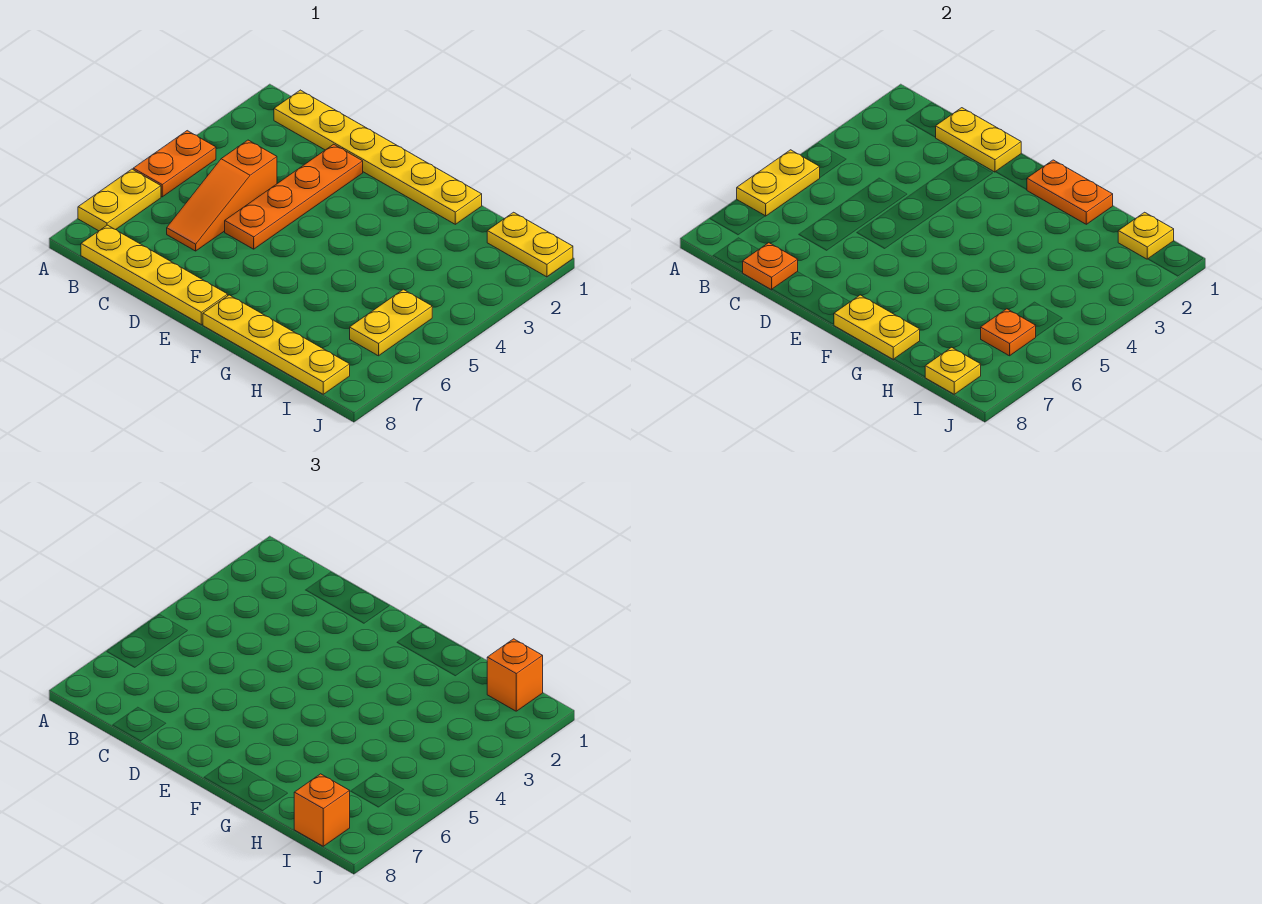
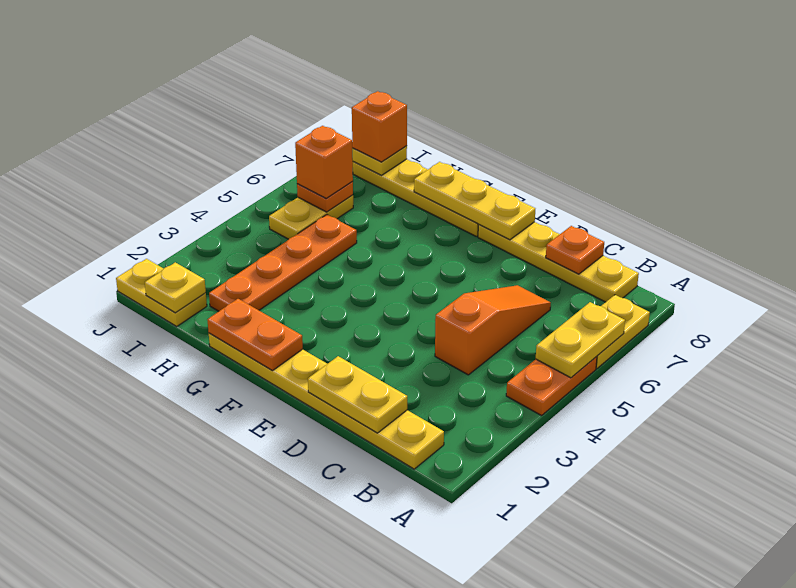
orange plate D2:D5 level 1 -> orange plate H2:H5 level 1
yellow plate F8:G8 level 2 -> yellow plate E8:G8 level 2
orange brick I1 level 3 -> orange brick I6 level 3

